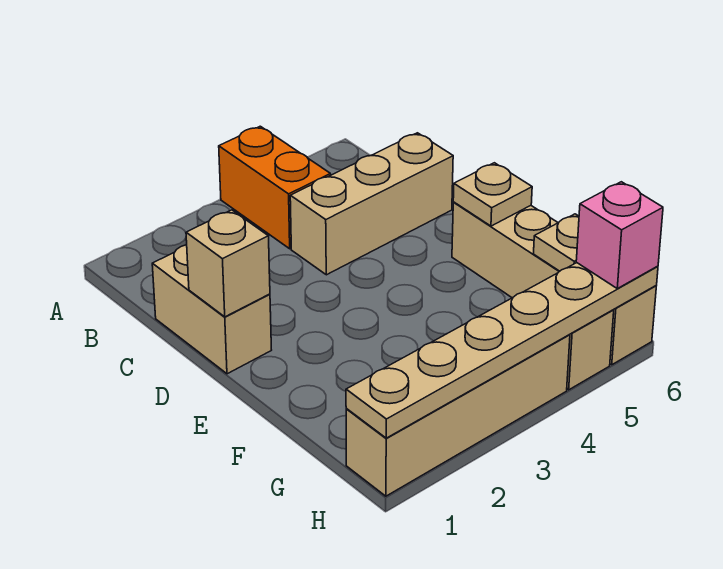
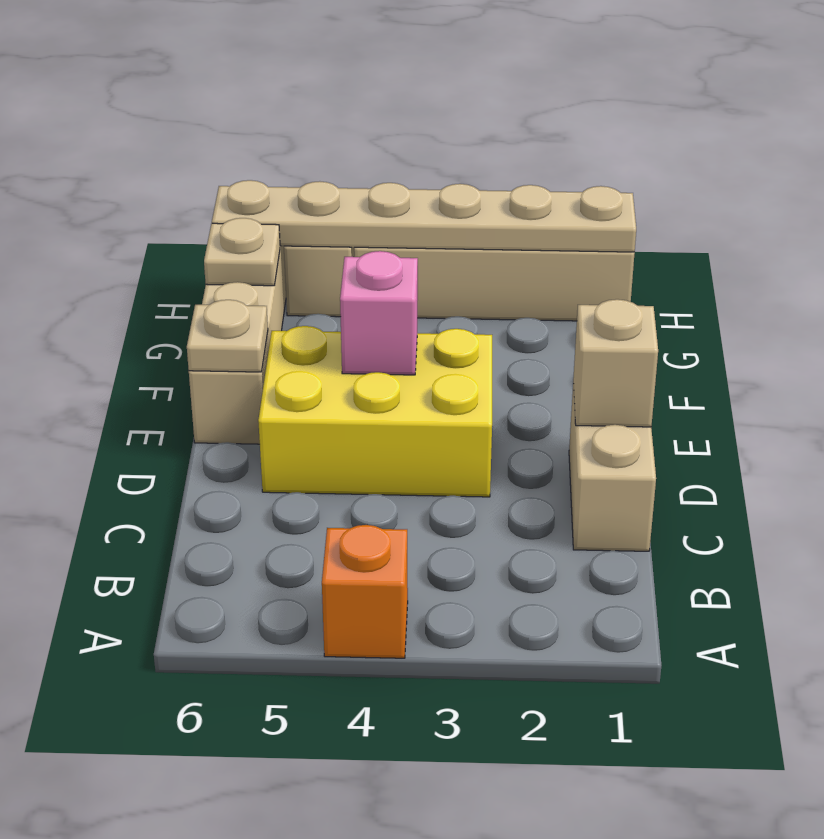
orange brick A4:B4 level 1 -> orange brick A4 level 1
tan brick C4:C6 level 1 -> none
none -> yellow brick D3:E5 level 1
pink brick H6 level 3 -> pink brick E4 level 2

